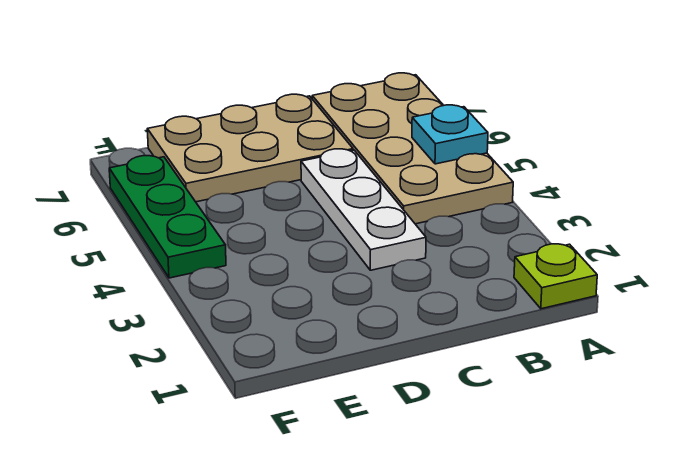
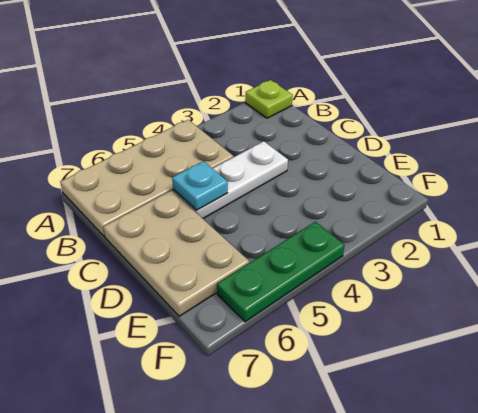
cyan plate A5 level 2 -> cyan plate C5 level 2

